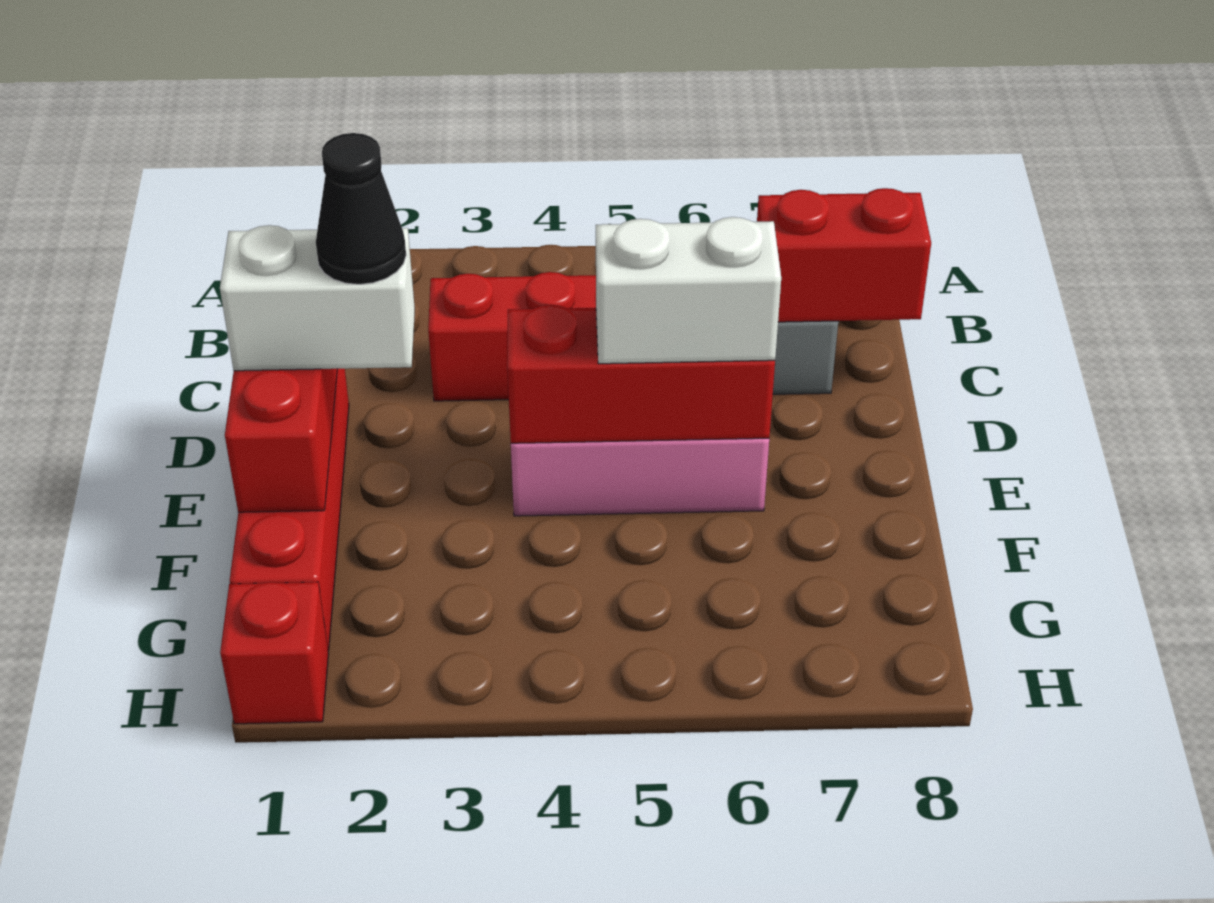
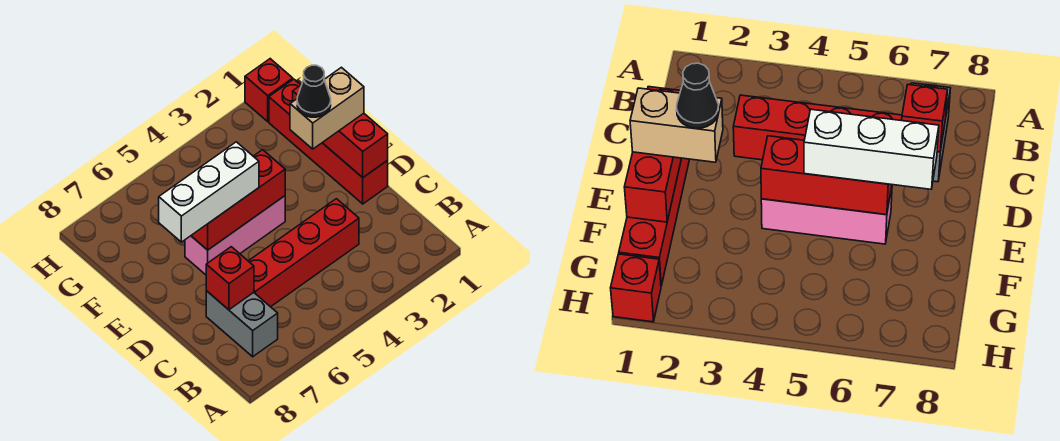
red brick C7:C8 level 2 -> red brick C7 level 2
white brick E1:E2 level 3 -> tan brick E1:E2 level 3
white brick E5:E6 level 3 -> white brick E5:E7 level 3

